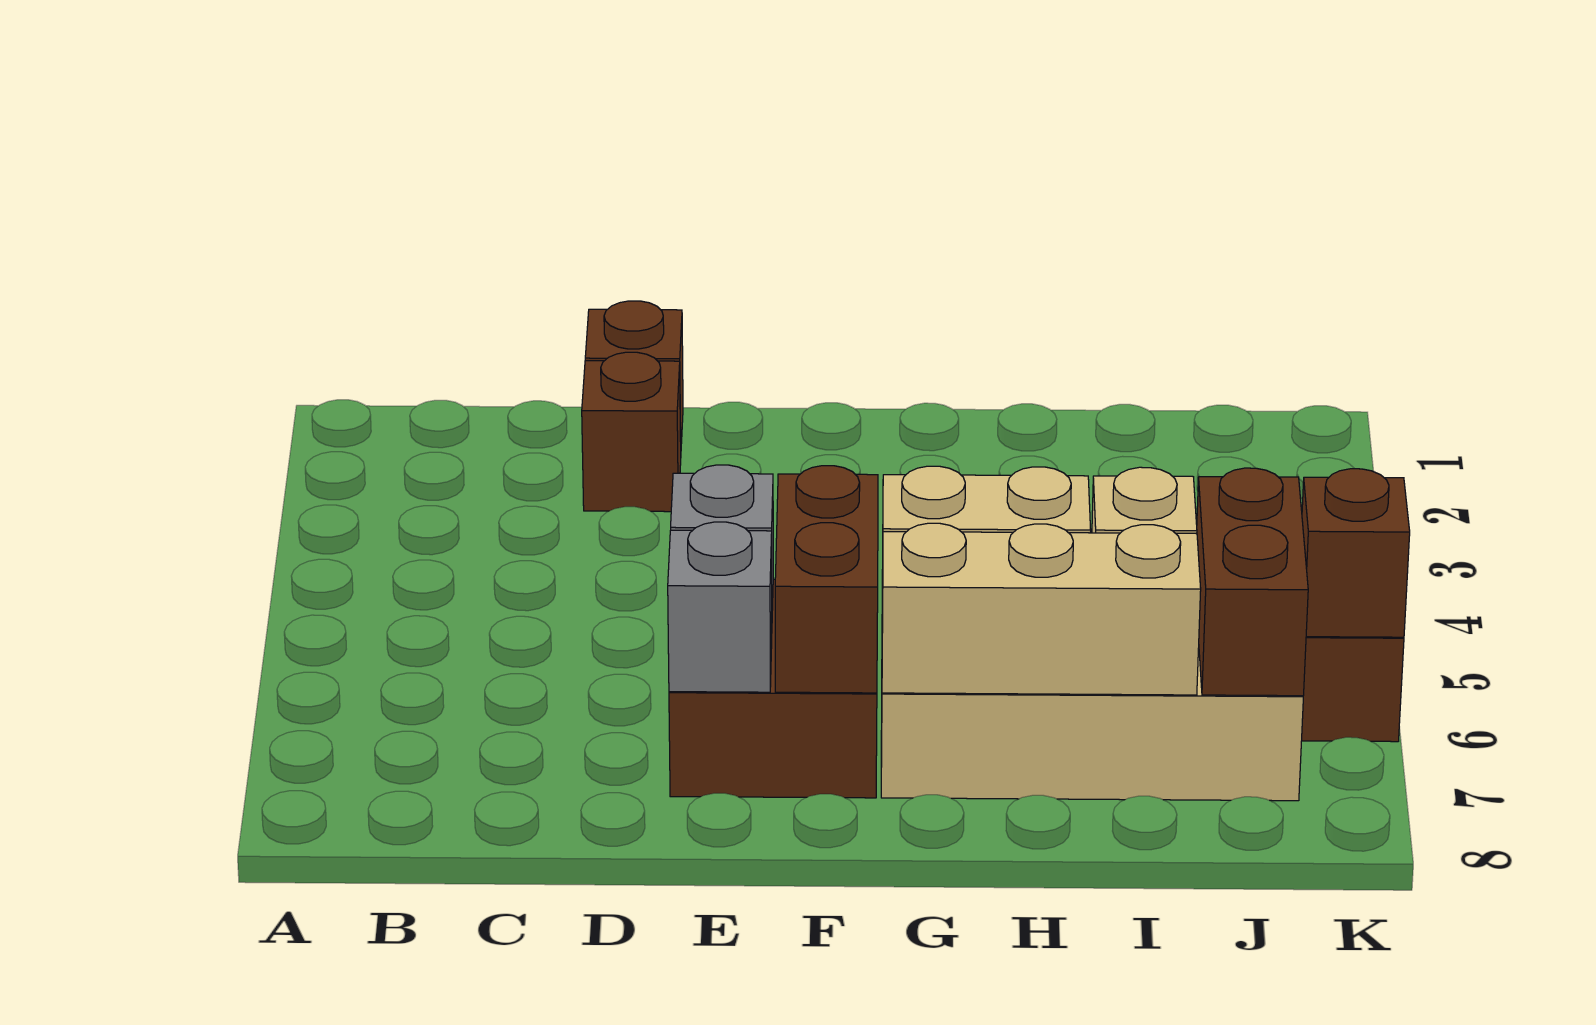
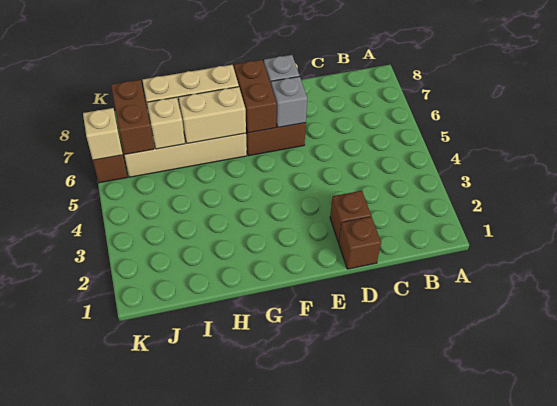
brown brick K6 level 2 -> tan brick K6 level 2

